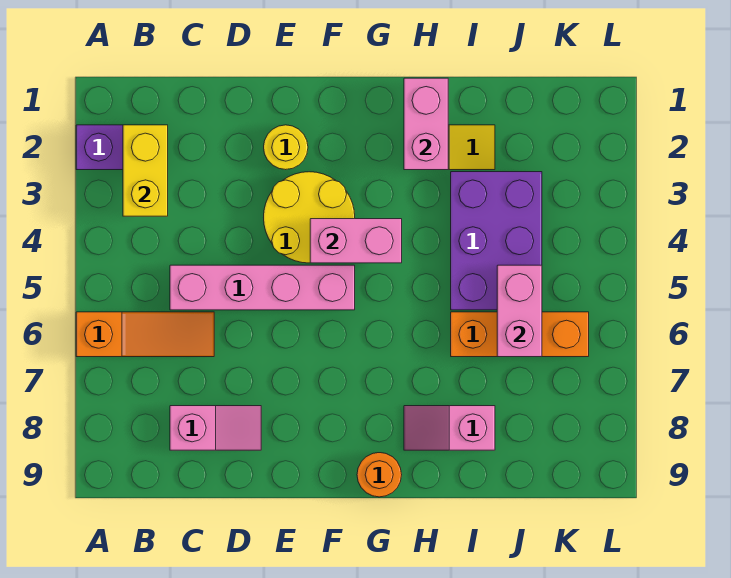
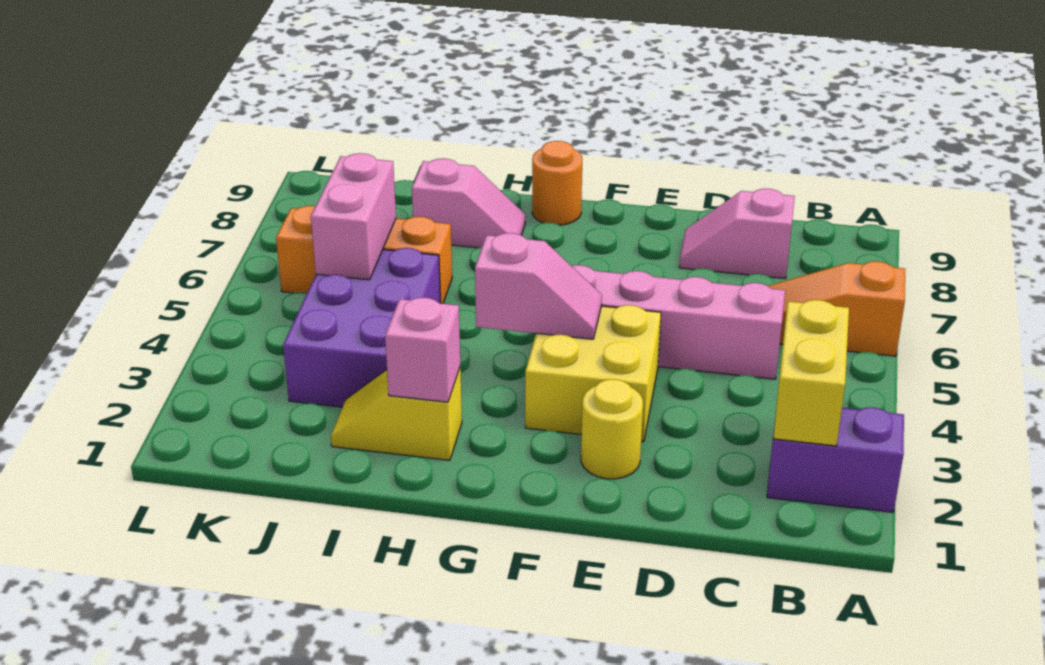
yellow round brick E3:F4 level 1 -> yellow brick E3:F4 level 1
pink brick F4:G4 level 2 -> pink slope F4:G4 level 2 top G
pink brick H1:H2 level 2 -> pink brick H2 level 2

